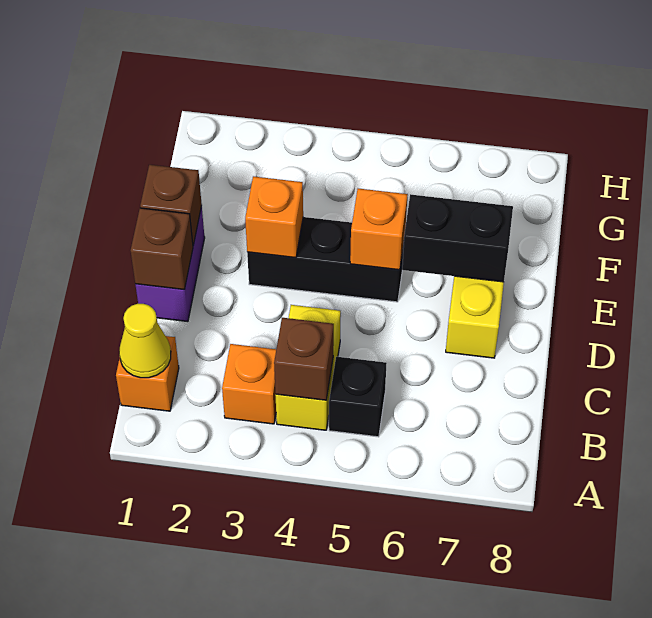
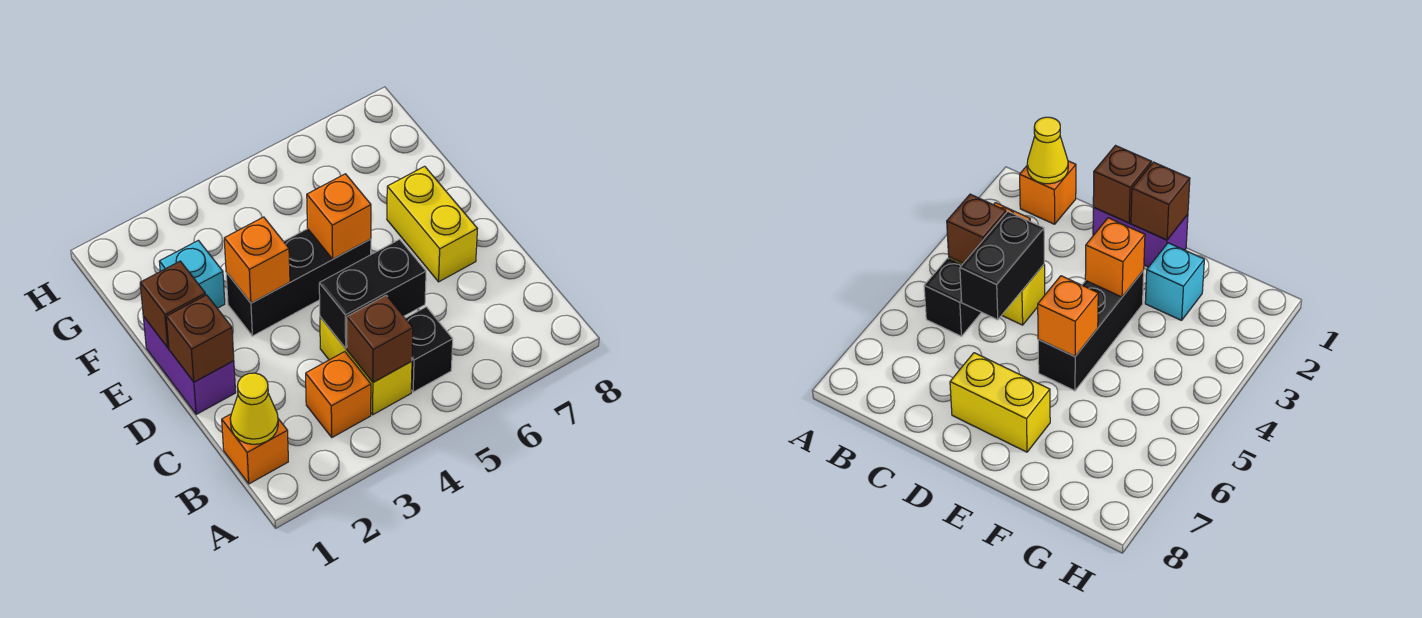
black brick E6:E7 level 2 -> black brick C4:C5 level 2
none -> cyan brick F2 level 1

